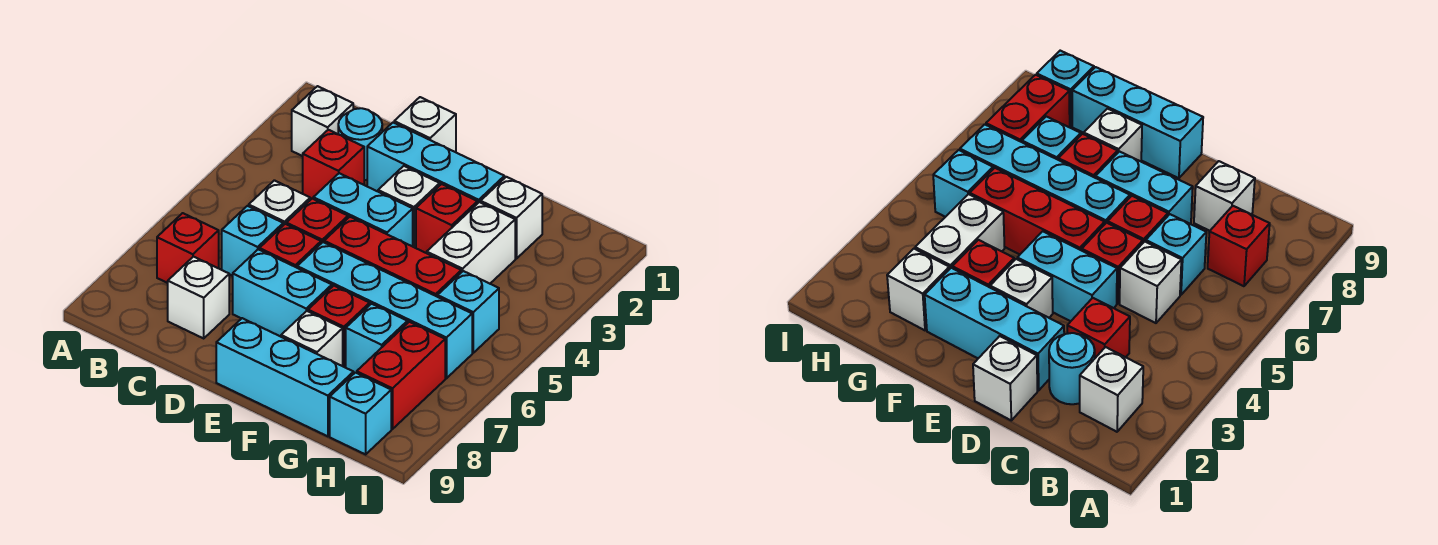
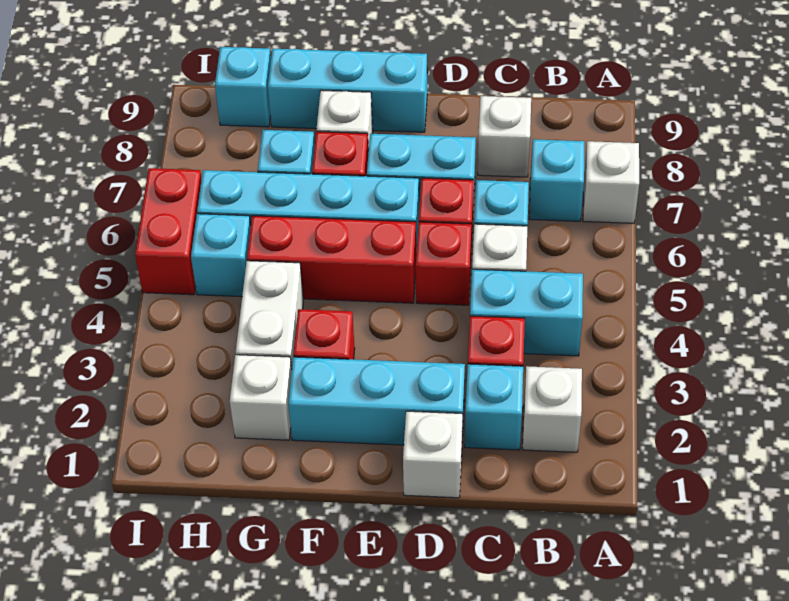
red brick B7 level 1 -> cyan brick B7 level 1
cyan round brick C2 level 1 -> cyan brick C2 level 1
cyan brick D4:E4 level 1 -> cyan brick B4:C4 level 1
white brick E3 level 1 -> white brick A7 level 1
red brick H7:H8 level 1 -> red brick I5:I6 level 1

